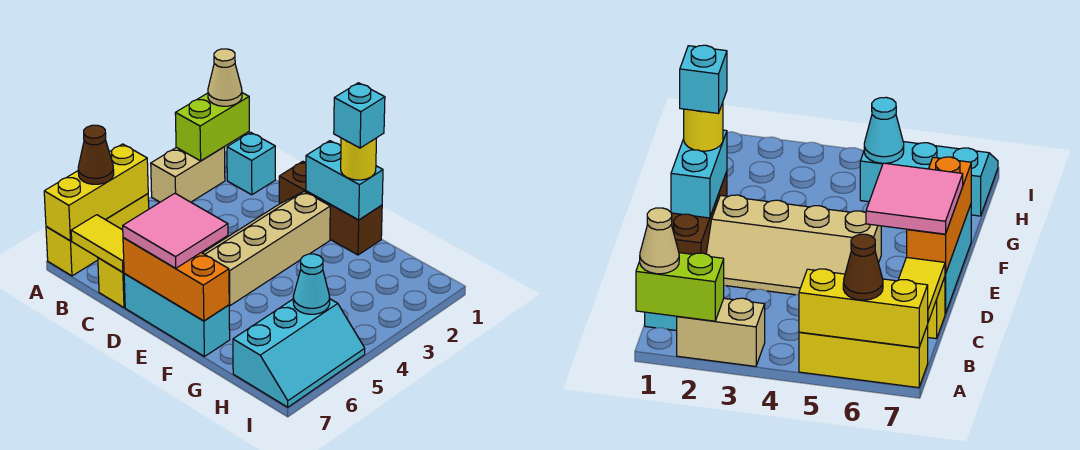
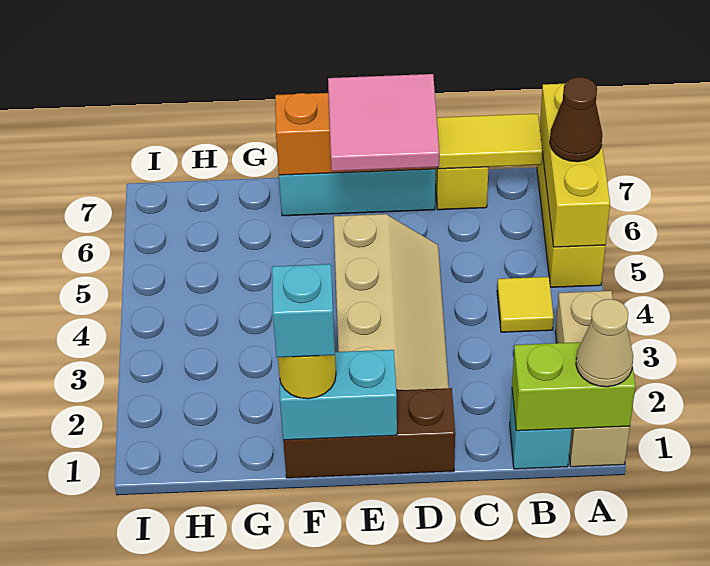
lime brick A1:A2 level 2 -> lime brick A1:B1 level 2
tan brick A2:A3 level 1 -> tan brick A1:A3 level 1
none -> yellow tile B4 level 1
cyan slope H5:I7 level 1 top H -> none
cyan cone H5 level 2 -> none

